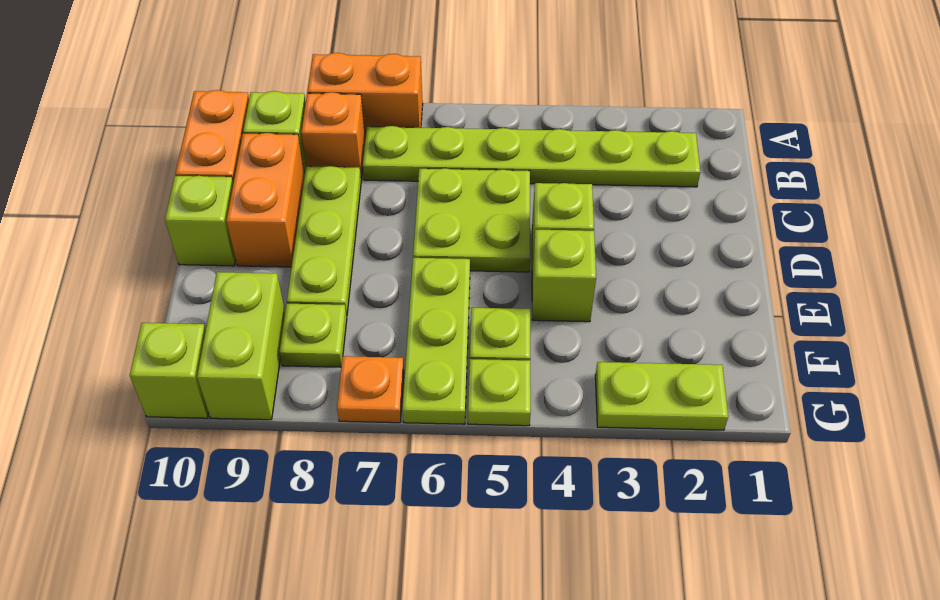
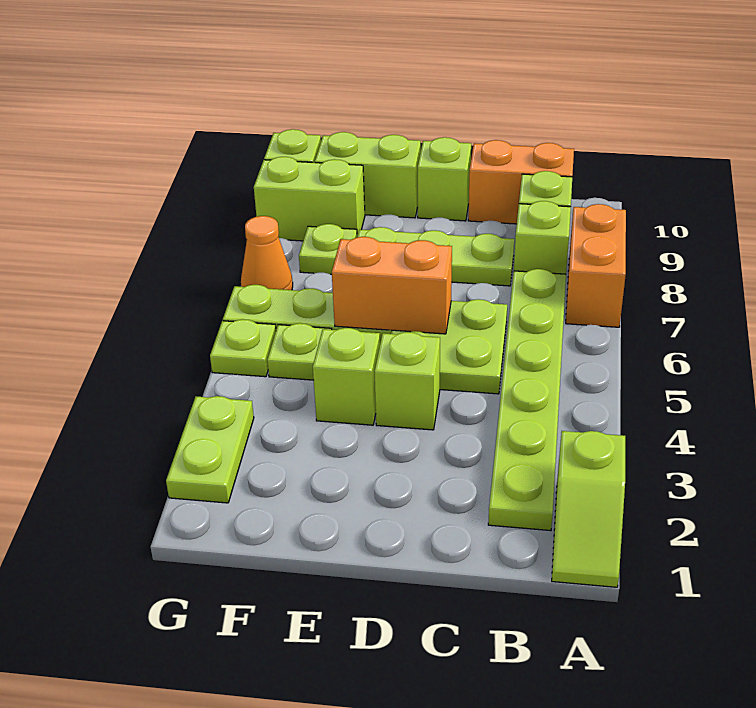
none -> lime slope A1:A2 level 1 top 2
orange brick B8 level 1 -> lime brick B8 level 1
orange brick C9:D9 level 1 -> orange brick D6:E6 level 2
none -> lime brick E10:F10 level 1
orange plate G7 level 1 -> orange cone G7 level 1

